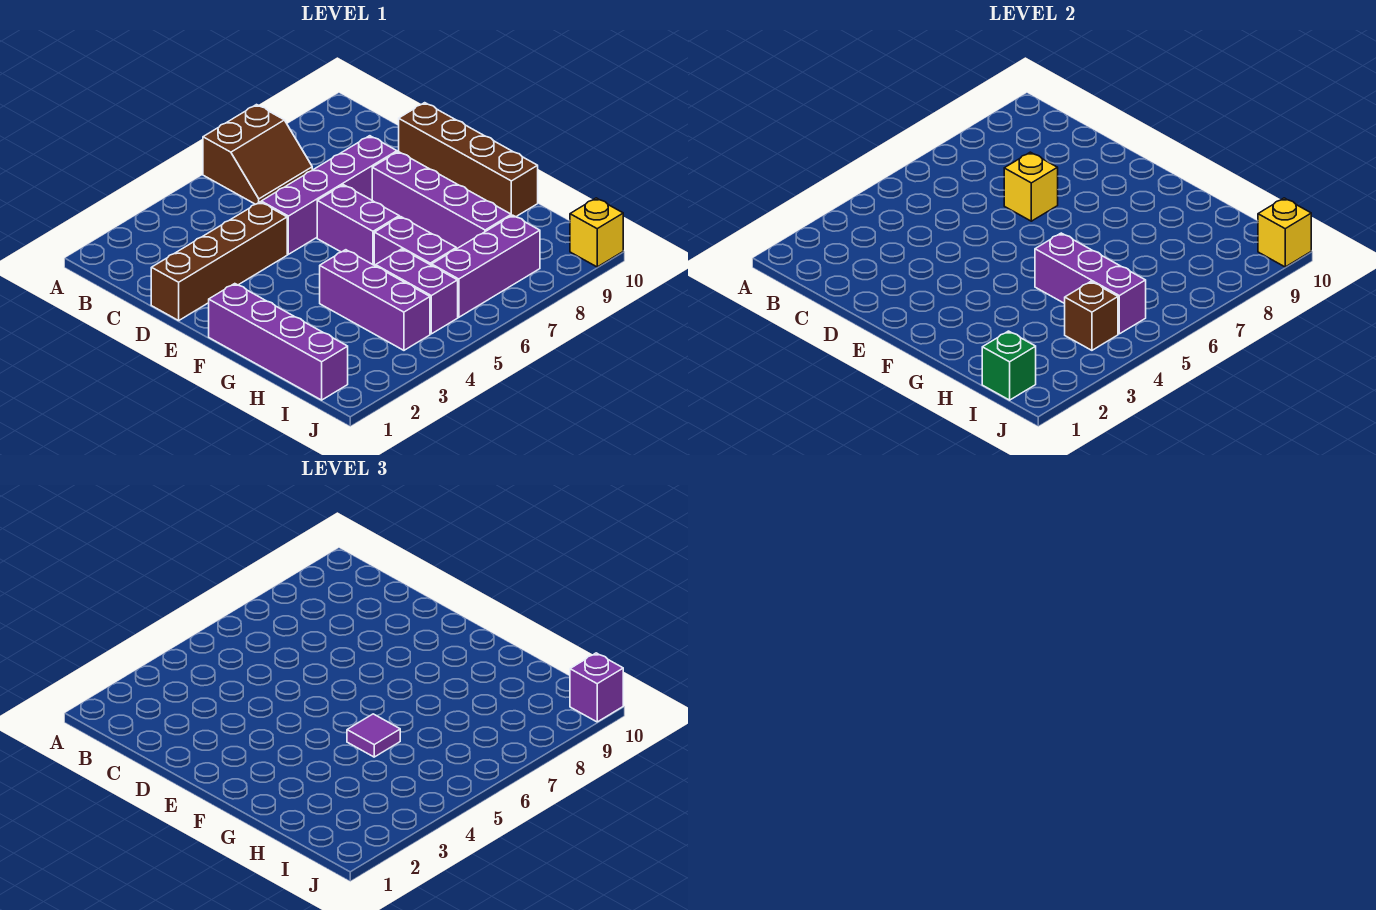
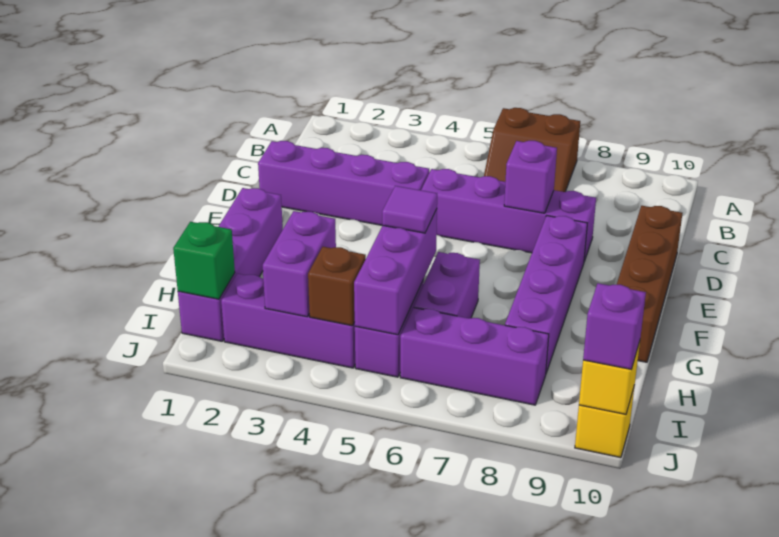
brown brick D1:D4 level 1 -> purple brick D1:D4 level 1
yellow brick D7 level 2 -> purple brick D7 level 2
purple brick E6:F6 level 1 -> purple brick H3:I3 level 2
purple brick G4:I4 level 1 -> purple brick I2:I4 level 1

